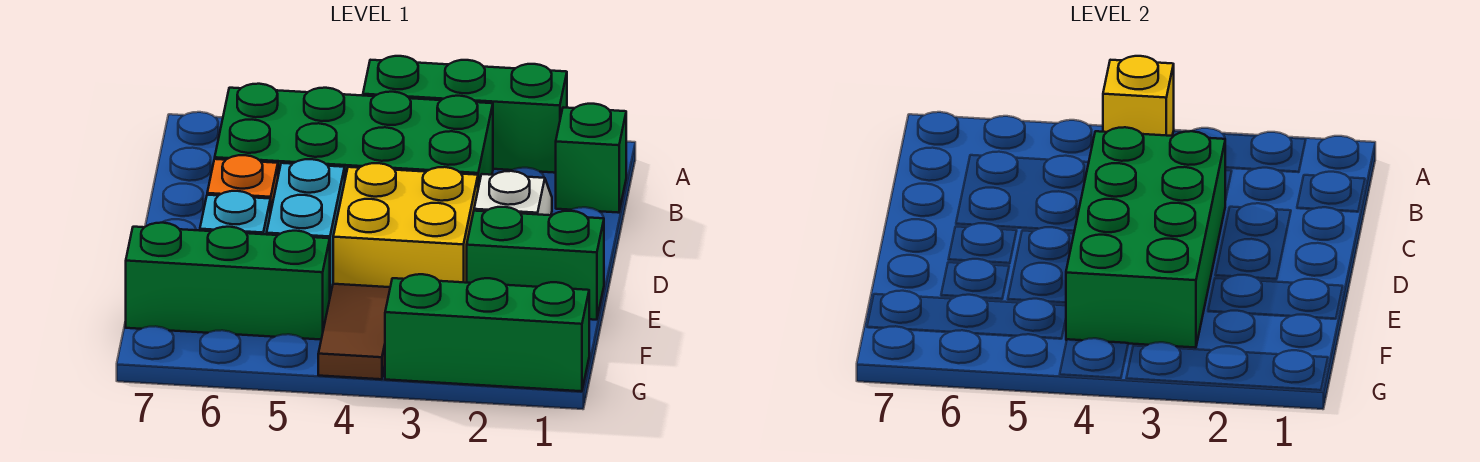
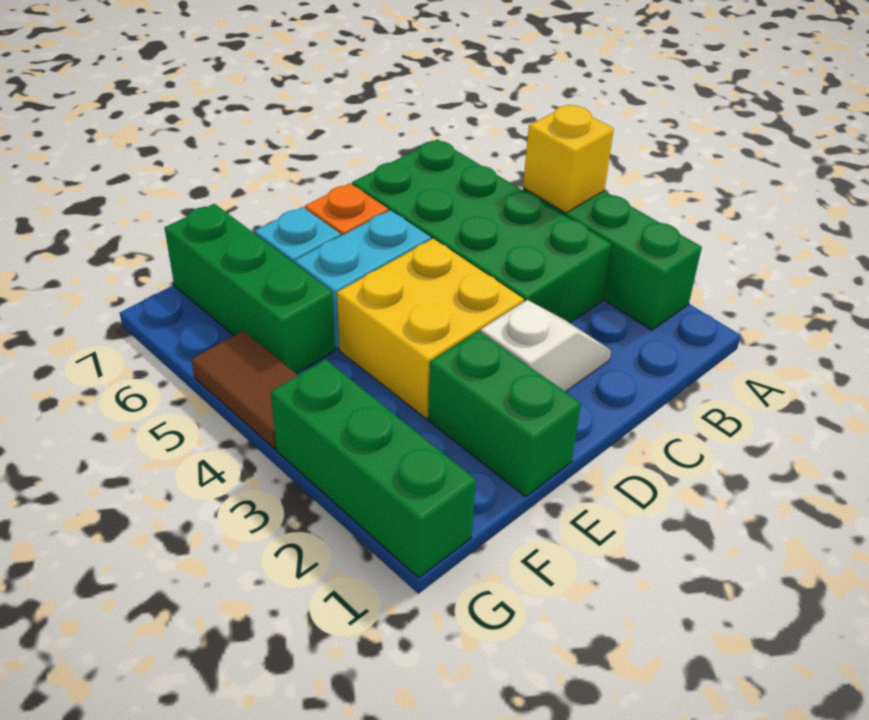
green brick B1 level 1 -> none
green brick C3:F4 level 2 -> none
brown tile F4:G4 level 1 -> brown tile G4:G5 level 1

